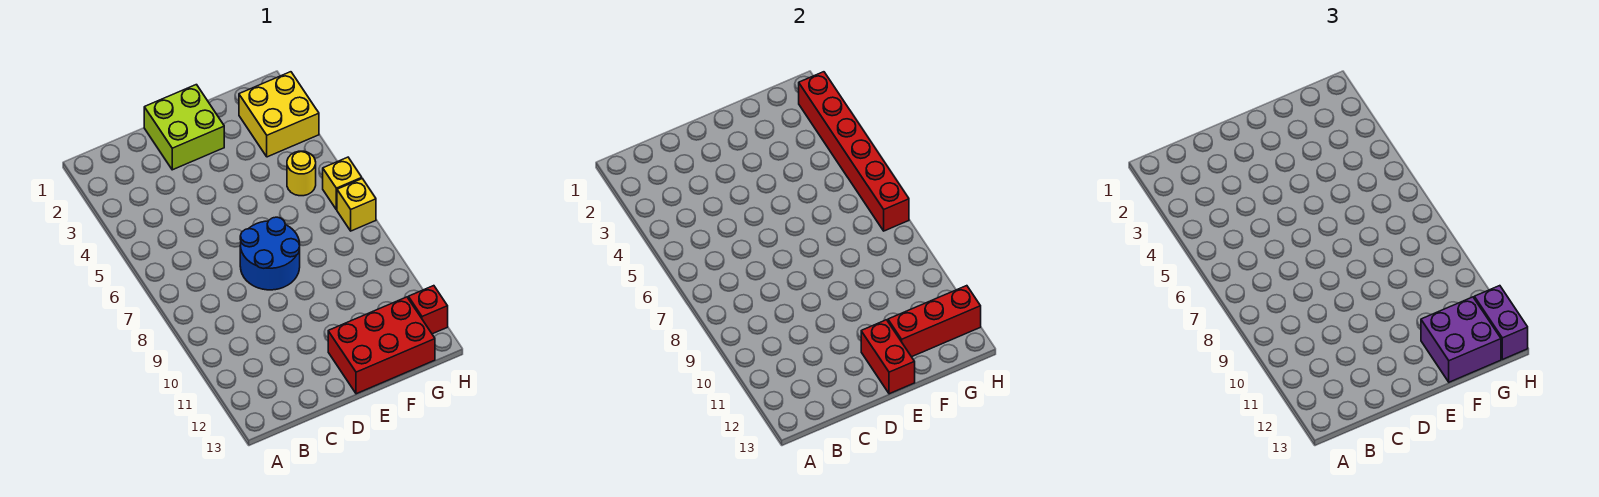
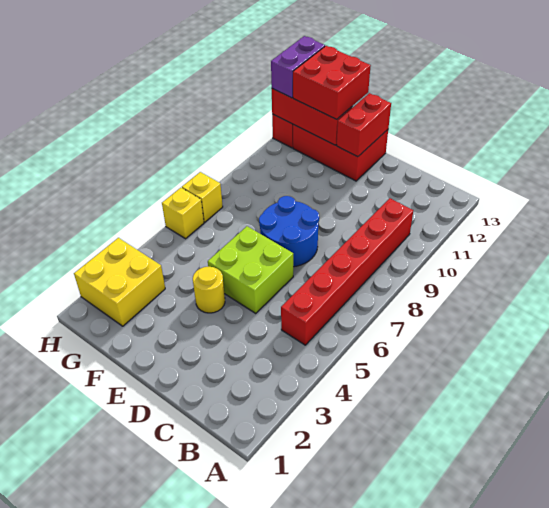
lime brick D1:E2 level 1 -> lime brick D5:E6 level 1
purple brick F12:G13 level 3 -> red brick F12:G13 level 3
yellow round brick G5 level 1 -> yellow round brick E4 level 1
red brick H2:H7 level 2 -> red brick B5:B10 level 1

